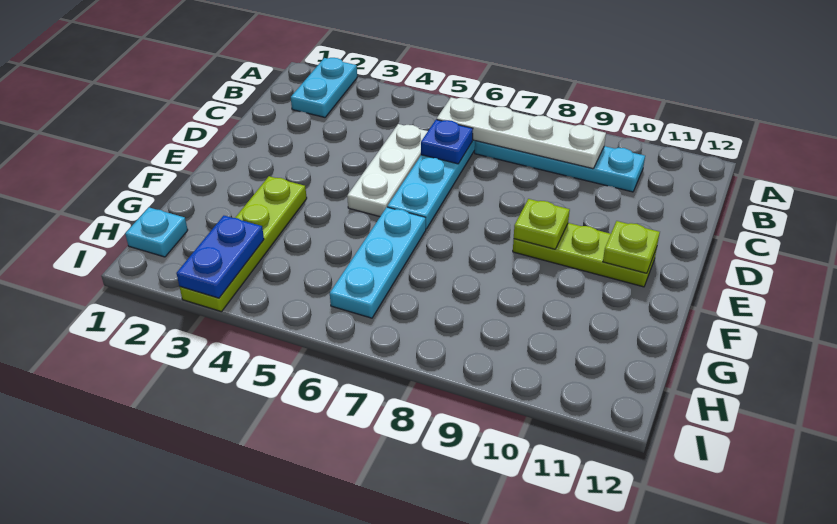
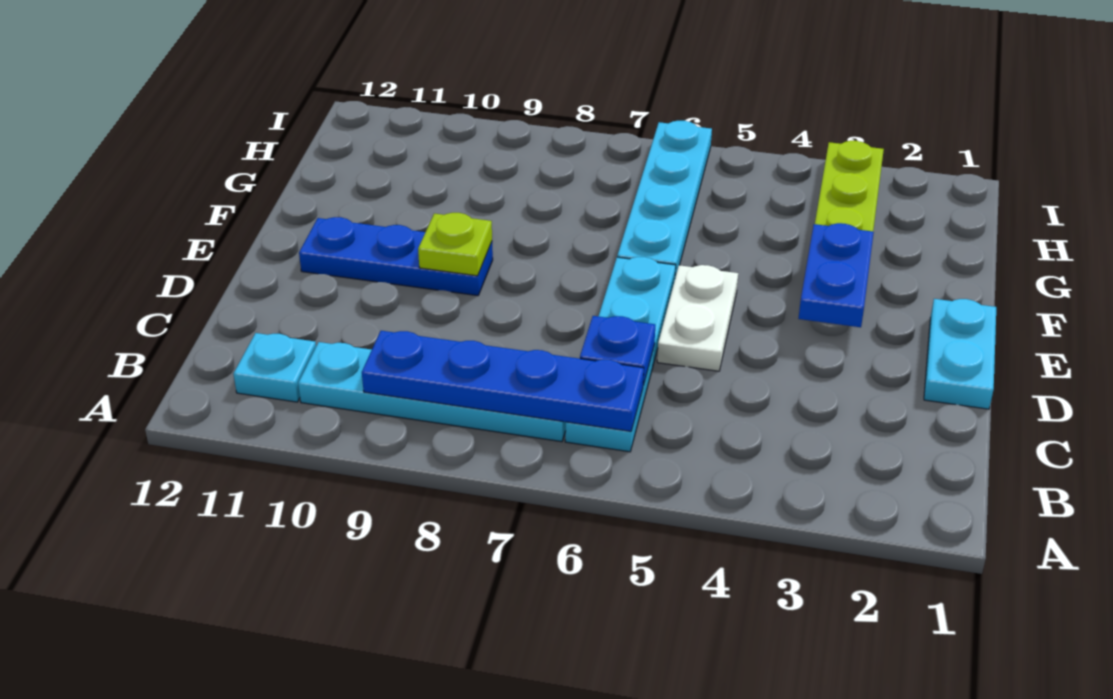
cyan plate A2:B2 level 1 -> cyan plate D1:E1 level 1
white plate B6:B9 level 2 -> blue plate B6:B9 level 2
white plate C5:E5 level 1 -> white plate D5:E5 level 1
lime plate E9:E11 level 1 -> blue plate E9:E11 level 1
lime plate E11 level 2 -> none
cyan plate F6:H6 level 1 -> cyan plate F6:I6 level 1
cyan plate H1 level 1 -> cyan plate B11 level 1
blue plate H3:I3 level 2 -> blue plate E3:F3 level 2

